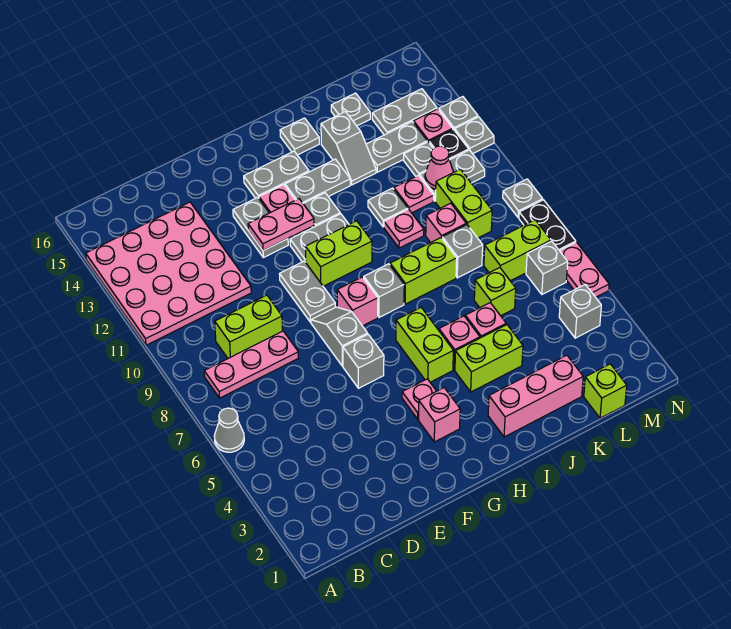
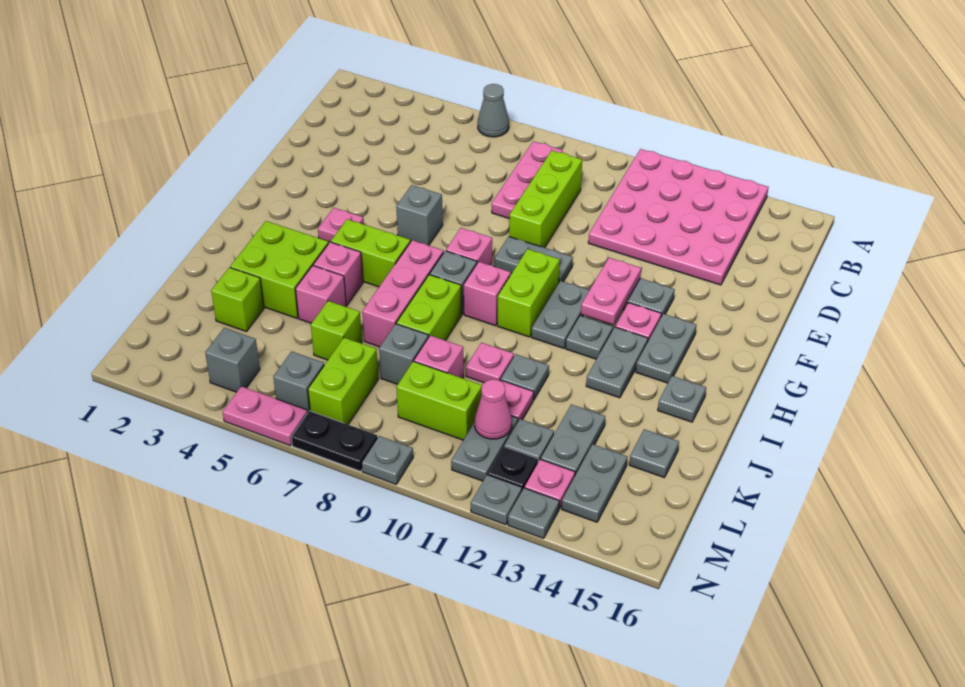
lime brick C9:D9 level 1 -> lime brick C9:E9 level 1
grey slope F7:F8 level 1 top 7 -> none
pink brick G3 level 1 -> pink brick H9 level 1
pink brick I2:K2 level 1 -> pink brick H7:J7 level 1
lime brick I4:J4 level 1 -> lime brick I3:J4 level 1
grey slope J13:J14 level 1 top 14 -> none
lime brick L1 level 1 -> lime brick K3 level 1

